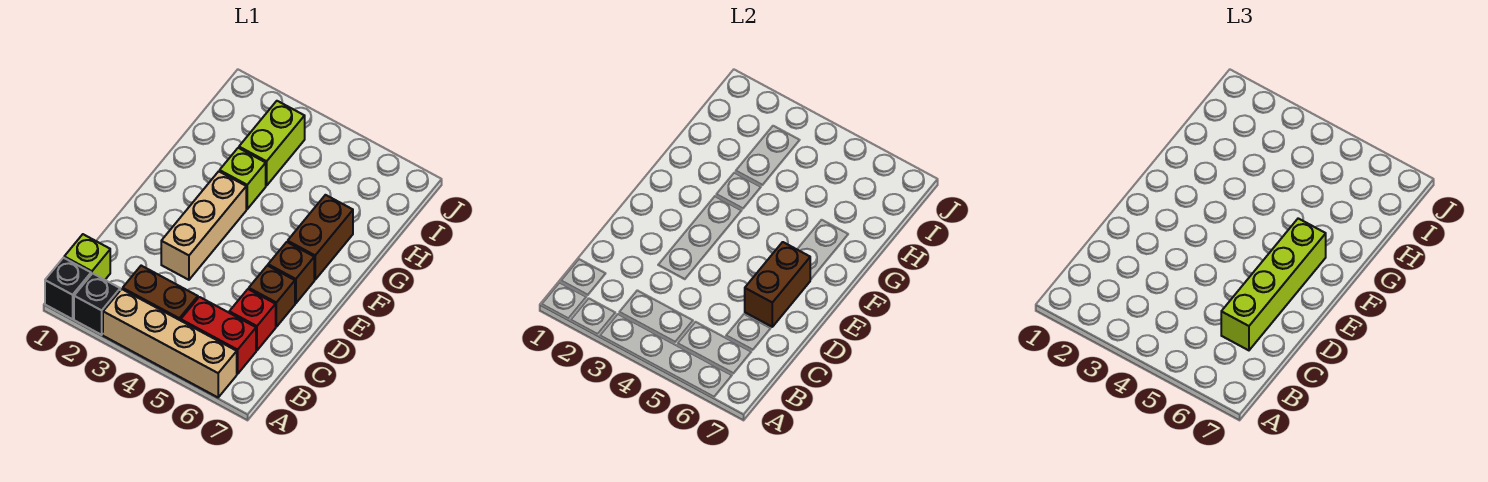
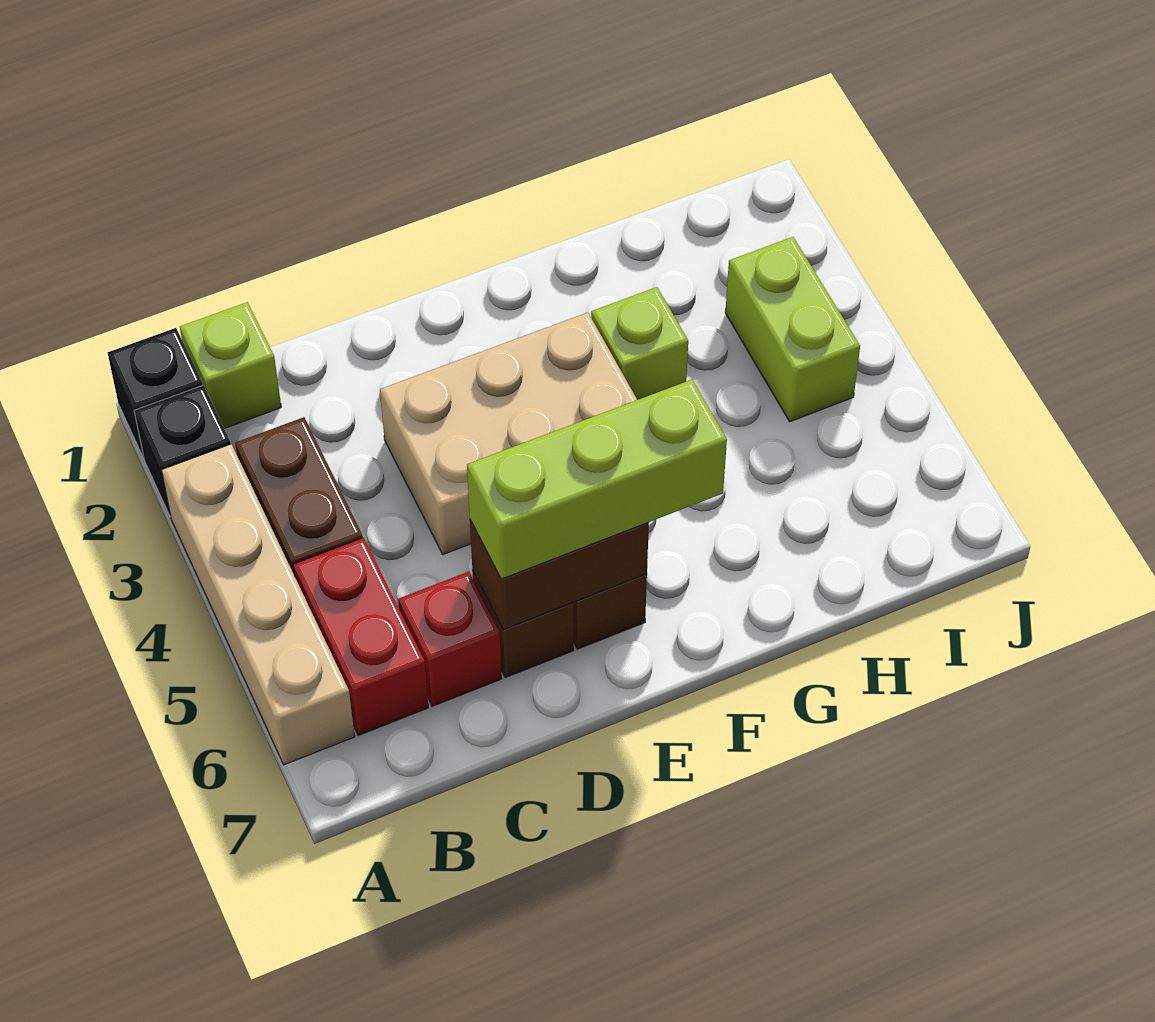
lime brick C6:F6 level 3 -> lime brick D6:F6 level 3
tan brick D3:F3 level 1 -> tan brick D3:F4 level 1
brown brick F6:G6 level 1 -> none
lime brick H3:I3 level 1 -> lime brick I3:I4 level 1

